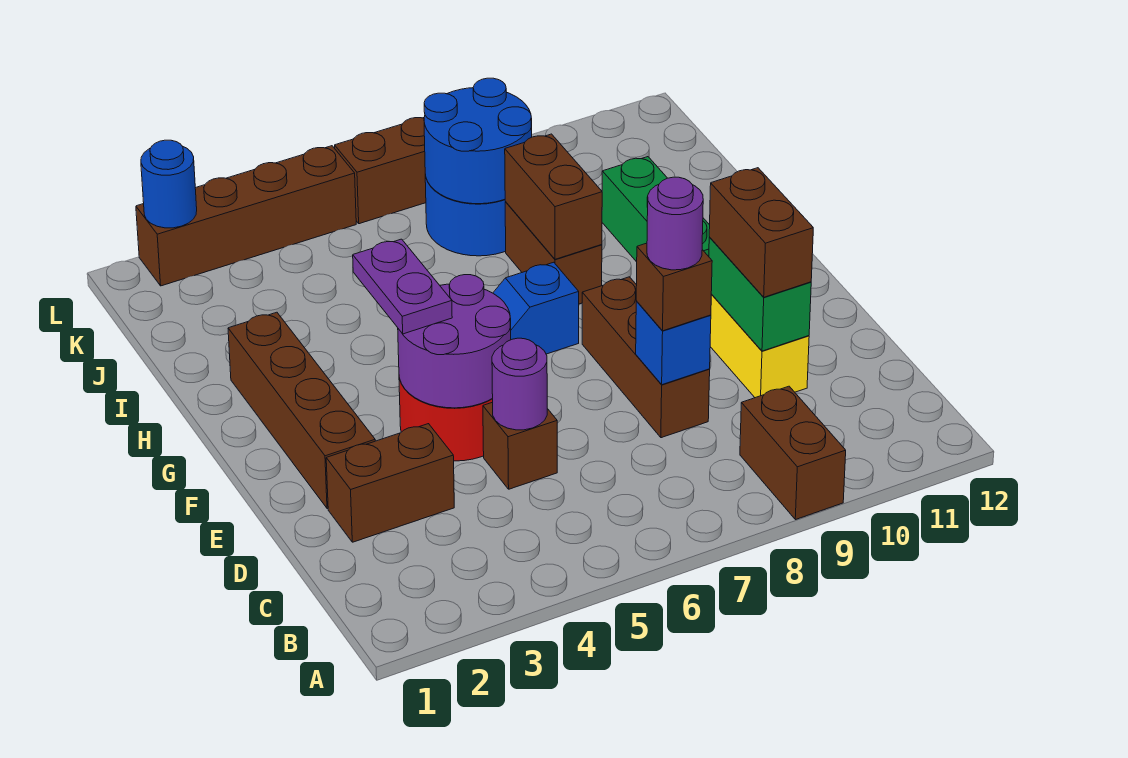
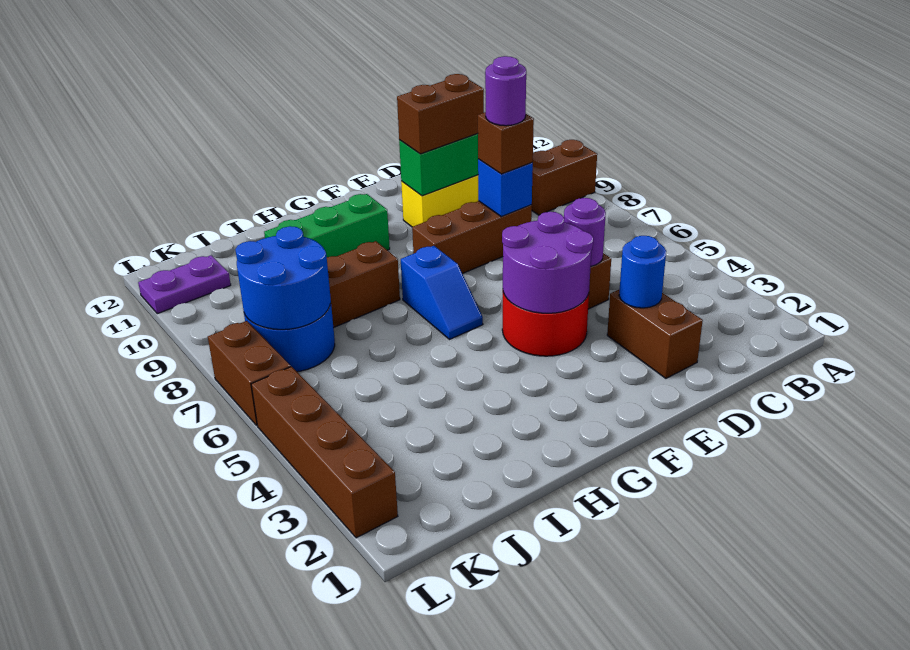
brown brick E2:H2 level 1 -> none
purple plate F4:G4 level 3 -> purple plate K11:L11 level 1
brown brick H8:I8 level 2 -> none
blue round brick L2 level 2 -> blue round brick D3 level 2

